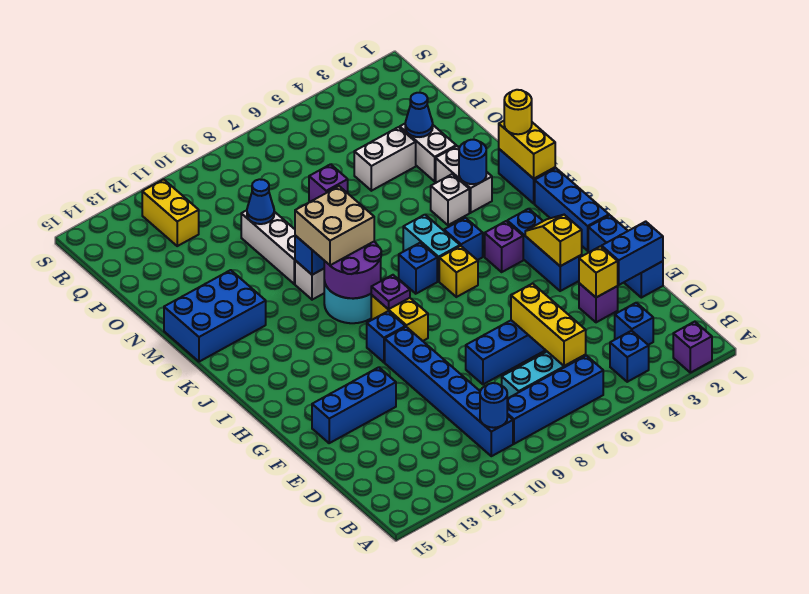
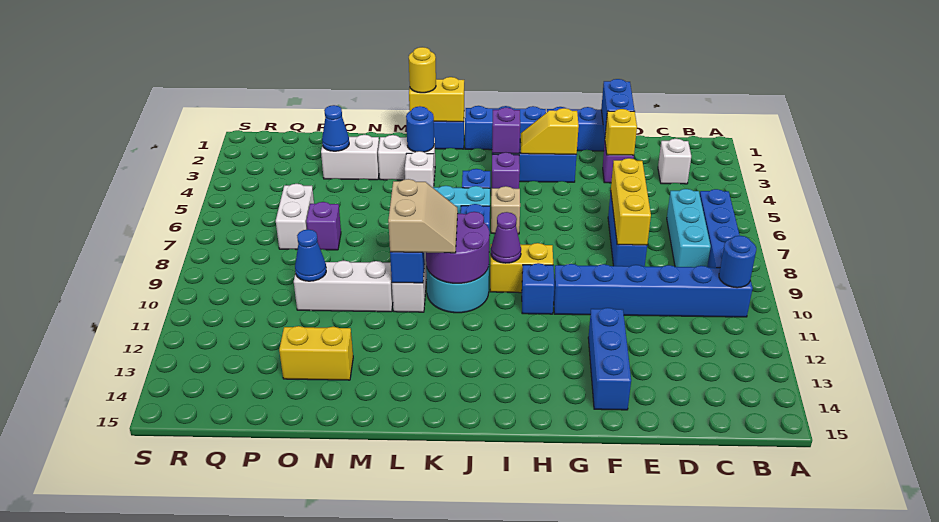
purple brick A2 level 1 -> purple brick I3 level 2
blue brick B4 level 1 -> none
blue brick C3 level 1 -> white brick C3 level 1
yellow brick C6:E6 level 2 -> yellow brick E6:E8 level 2
yellow brick I6 level 1 -> tan brick I6 level 1
purple plate I9 level 2 -> purple cone I9 level 2
tan brick K9:L10 level 3 -> tan slope K9:L10 level 3 top L
blue brick L13:M15 level 1 -> none
white brick O4:O5 level 1 -> white brick P6:P7 level 1
yellow brick Q12:R12 level 1 -> yellow brick N13:O13 level 1

